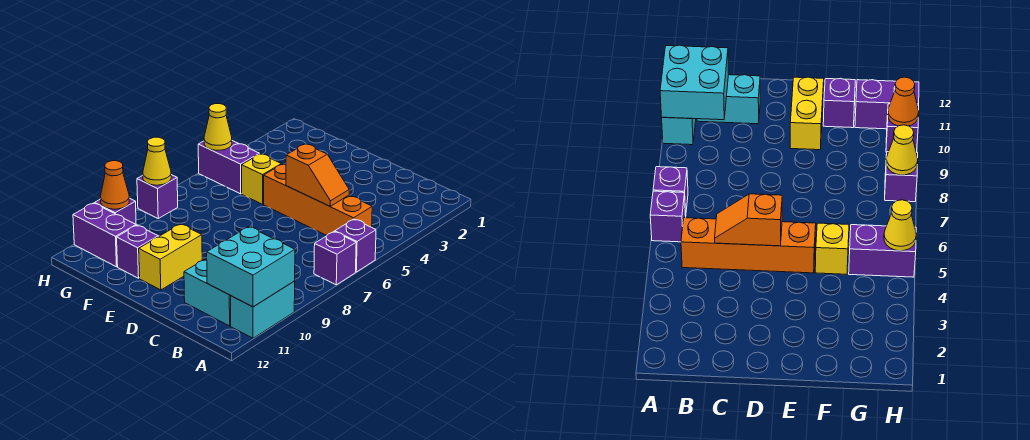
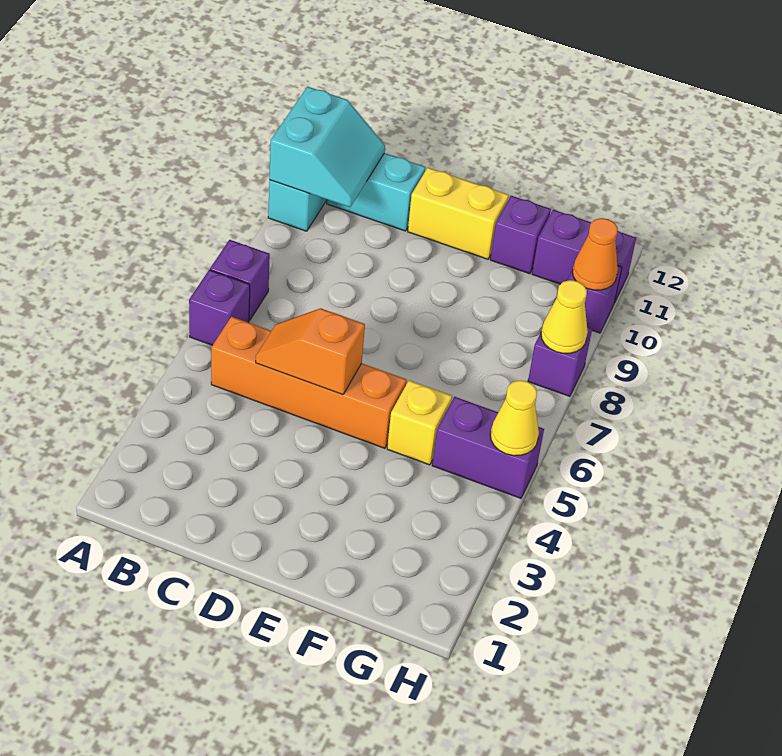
cyan brick A10:B11 level 2 -> cyan slope A10:B11 level 2 top A
yellow brick E10:E11 level 1 -> yellow brick D11:E11 level 1

